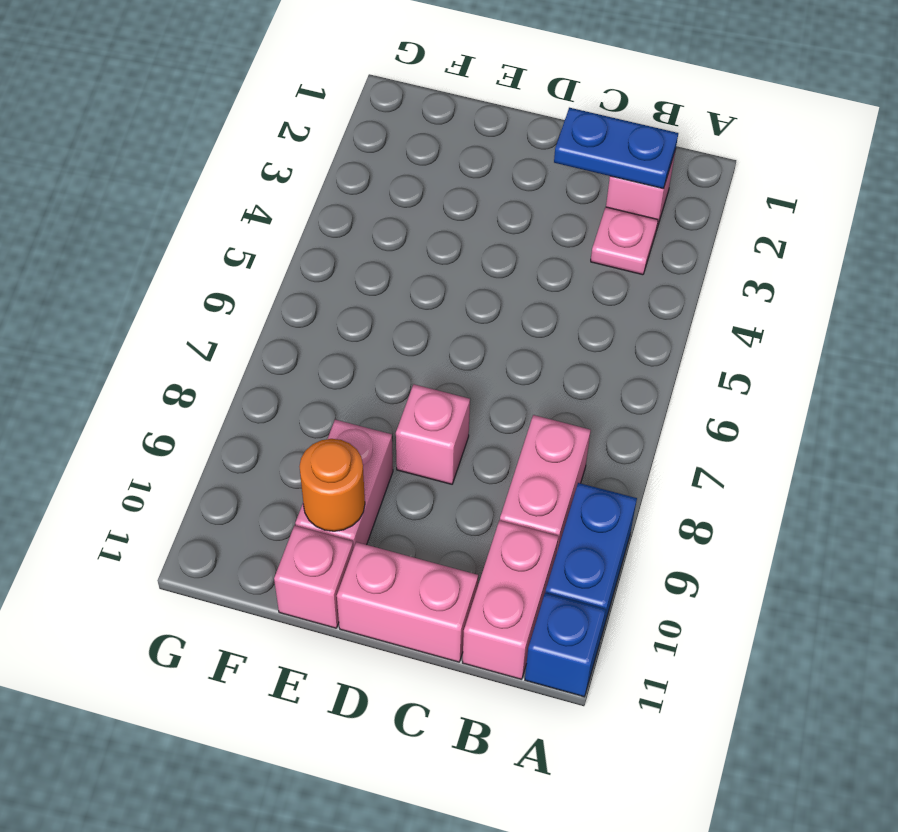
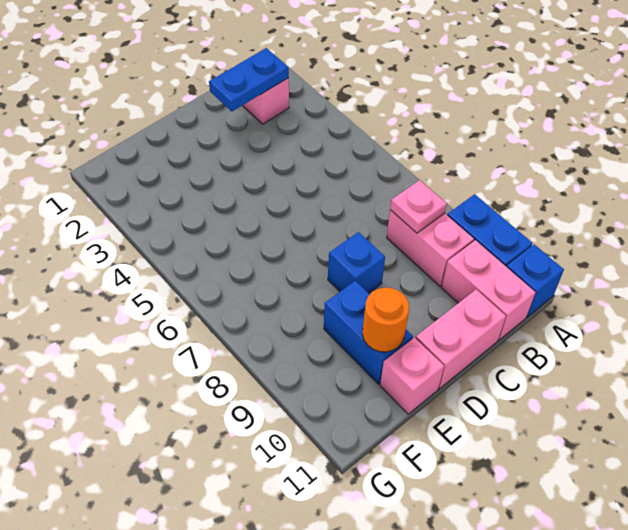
pink plate B3 level 1 -> pink plate B8 level 2
pink brick D8 level 1 -> blue brick D8 level 1
pink brick E9:E10 level 1 -> blue brick E9:E10 level 1

